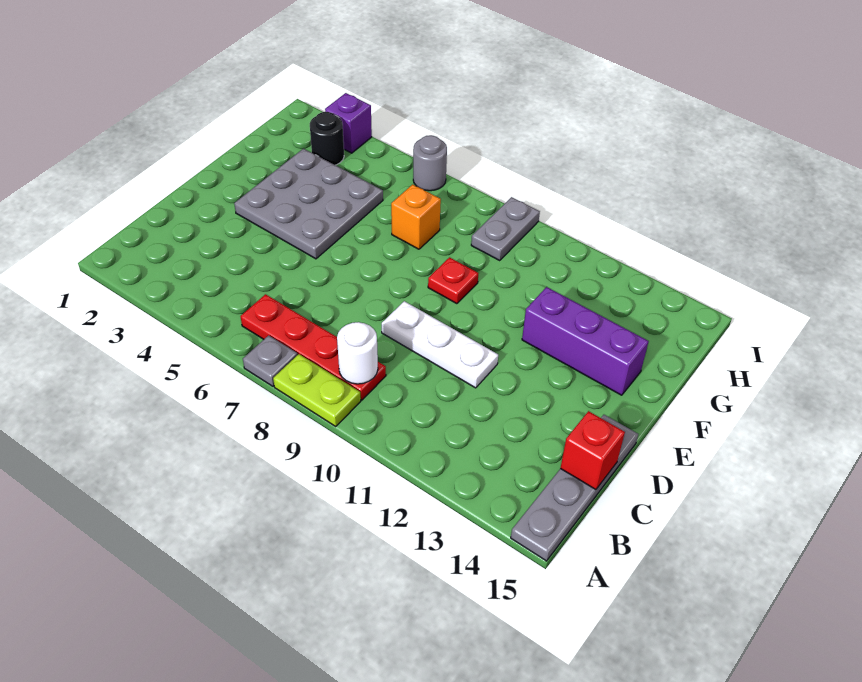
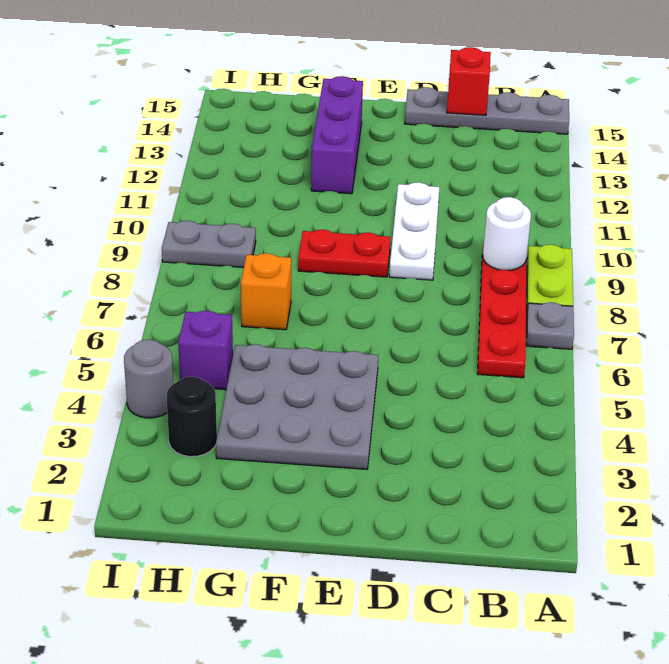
red plate F9 level 1 -> red plate E9:F9 level 1
purple brick I3 level 1 -> purple brick H5 level 1
grey round brick I6 level 1 -> grey round brick I4 level 1

